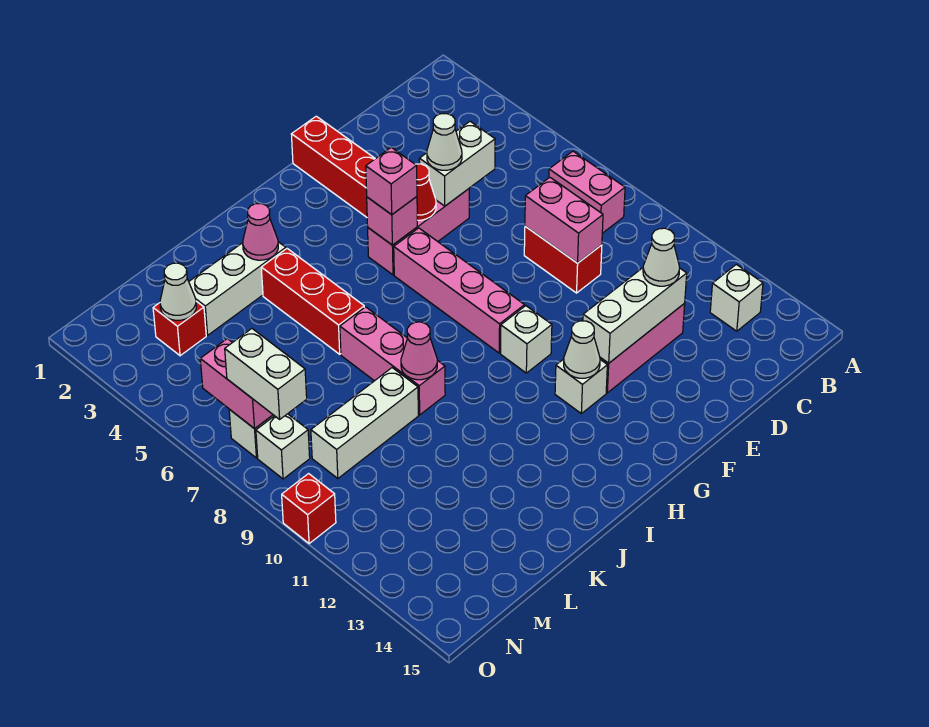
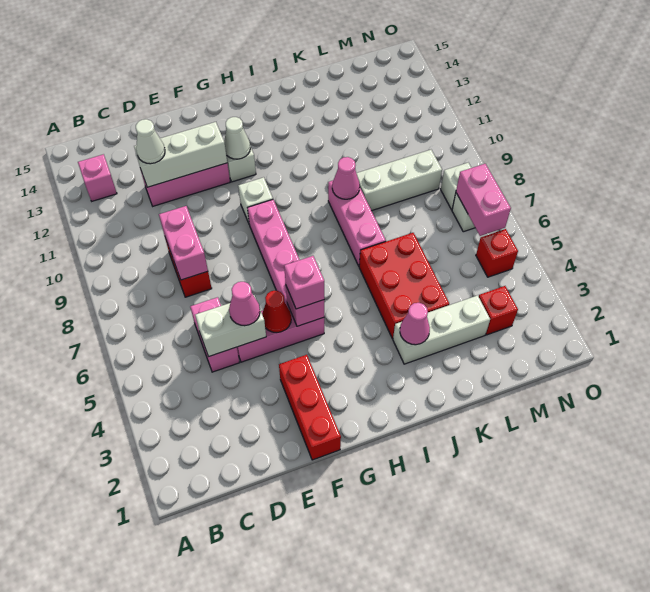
pink brick B7:B8 level 1 -> pink brick D5:D6 level 1
white brick B13 level 1 -> pink brick B13 level 1
white cone E5 level 3 -> pink cone E5 level 3
red brick J4:J6 level 1 -> red brick J4:K6 level 1
white cone M3 level 2 -> none
white brick N7:N8 level 3 -> none
red brick O10 level 1 -> red brick N5 level 1

